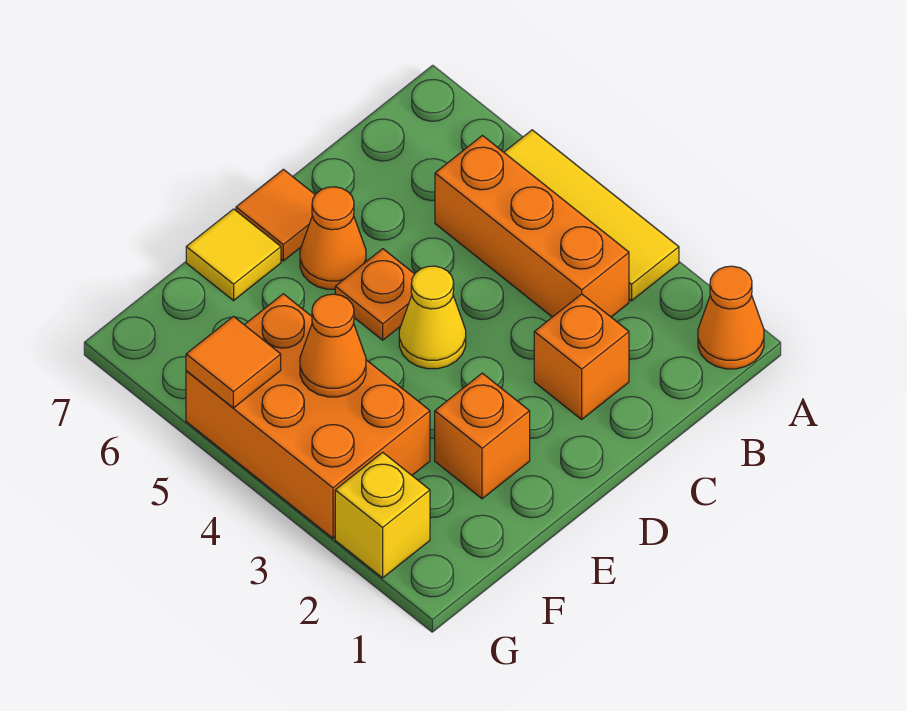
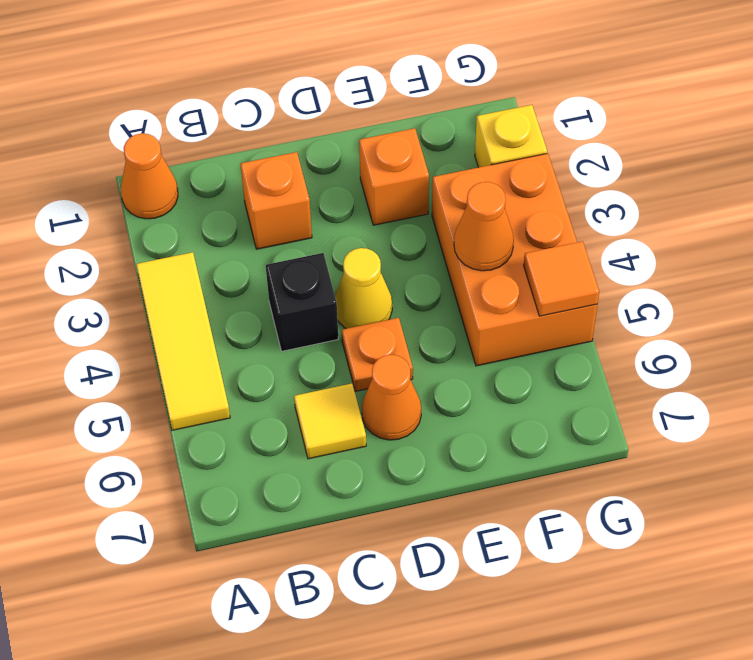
orange brick B3:B5 level 1 -> none
none -> black brick C4 level 1
orange tile D7 level 1 -> none
yellow tile E7 level 1 -> yellow tile C6 level 1

